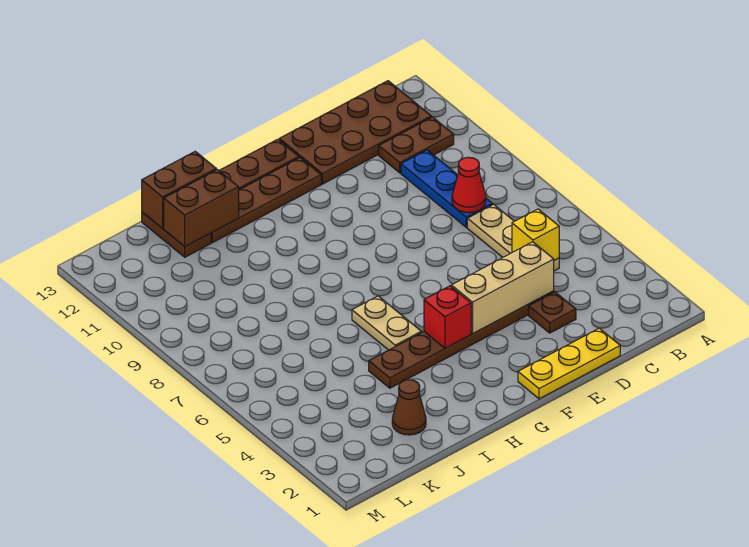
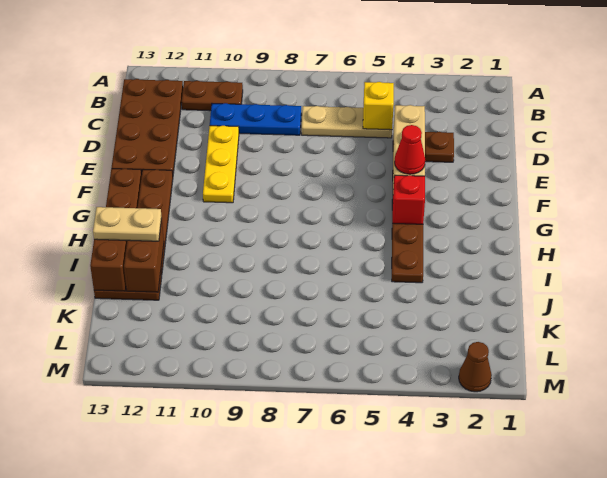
brown plate B11:C11 level 1 -> brown plate B10:B11 level 1
red cone C8 level 2 -> red cone F4 level 3
yellow plate D1:F1 level 1 -> yellow plate D10:F10 level 1
tan plate H5:H6 level 1 -> tan plate I12:I13 level 3
brown cone J2 level 1 -> brown cone M2 level 1

